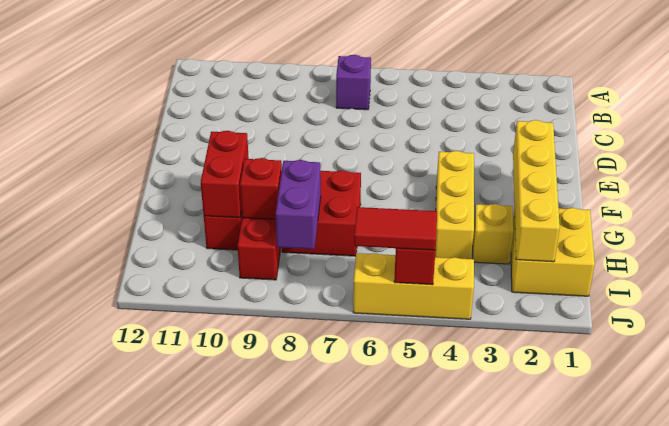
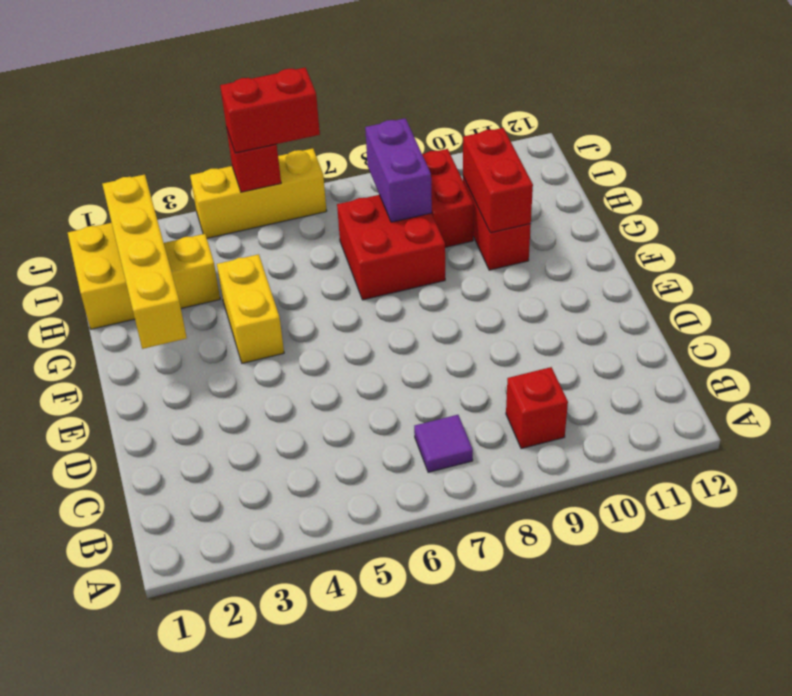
purple brick B7 level 1 -> purple tile B7 level 1
yellow brick F4:H4 level 1 -> yellow brick F4:G4 level 1
red brick H9 level 2 -> red brick B9 level 1
red tile J5:J6 level 3 -> red brick J5:J6 level 3

